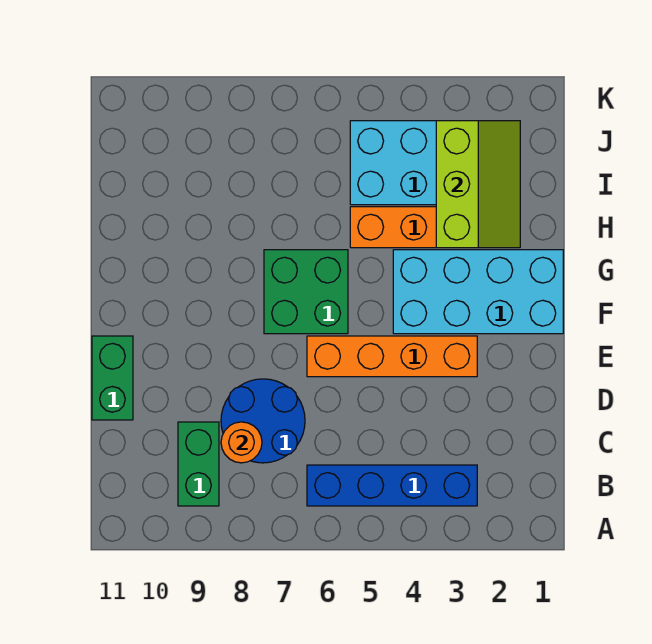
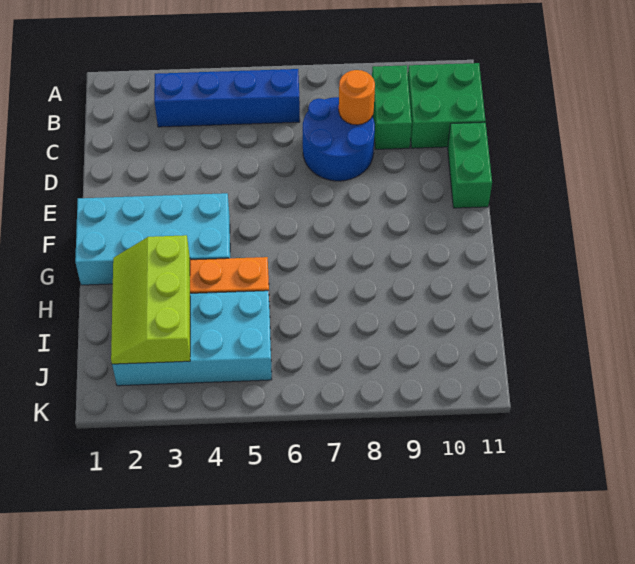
orange brick E3:E6 level 1 -> none
green brick F6:G7 level 1 -> green brick B10:C11 level 1

